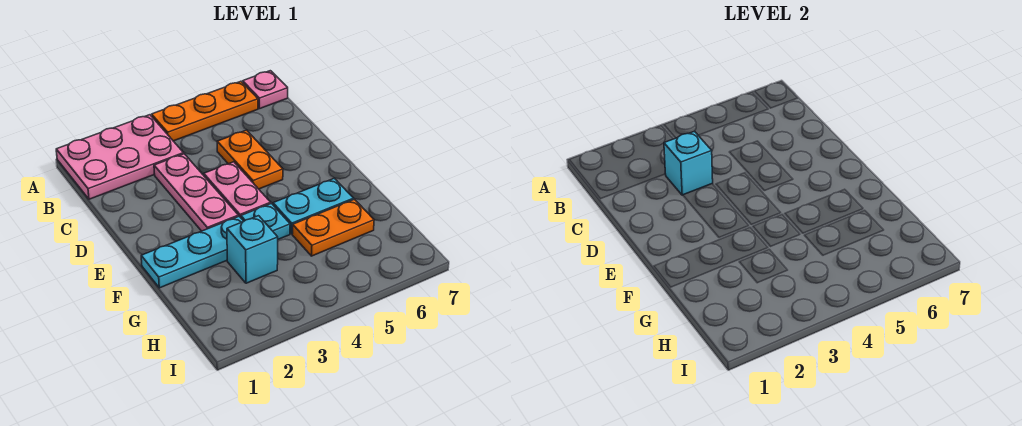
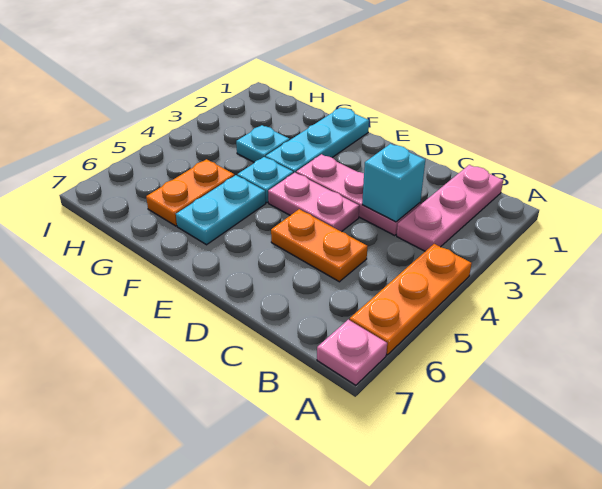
pink plate A1:B3 level 1 -> pink plate B1:B3 level 1
cyan brick G3 level 1 -> cyan plate G3 level 1

